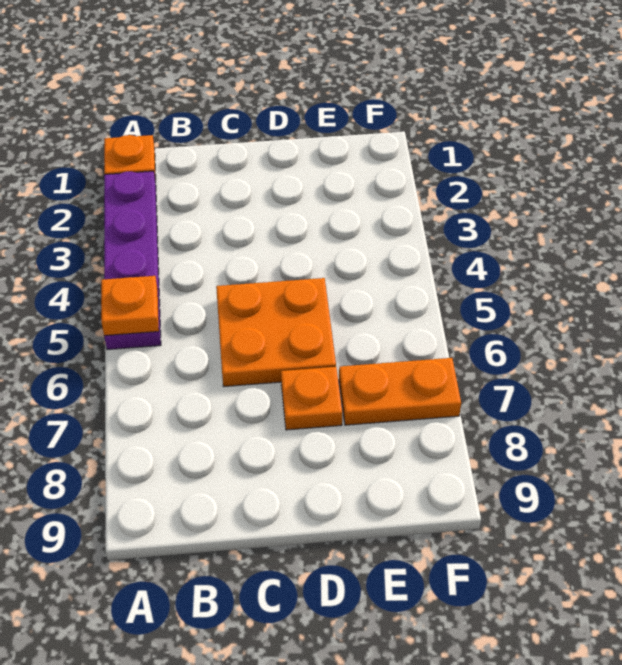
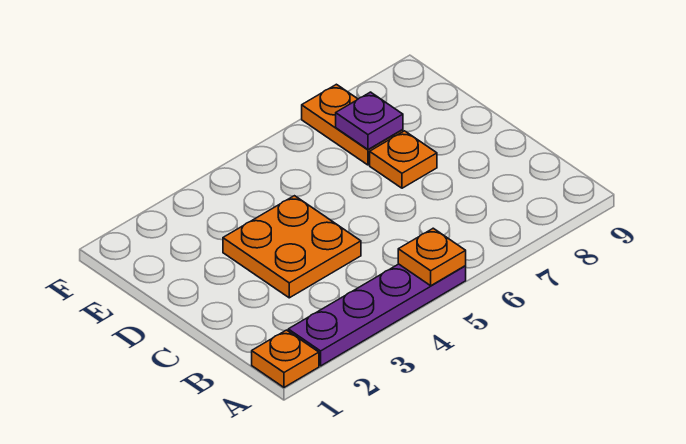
orange plate C5:D6 level 1 -> orange plate C3:D4 level 1
none -> purple plate E7 level 2

